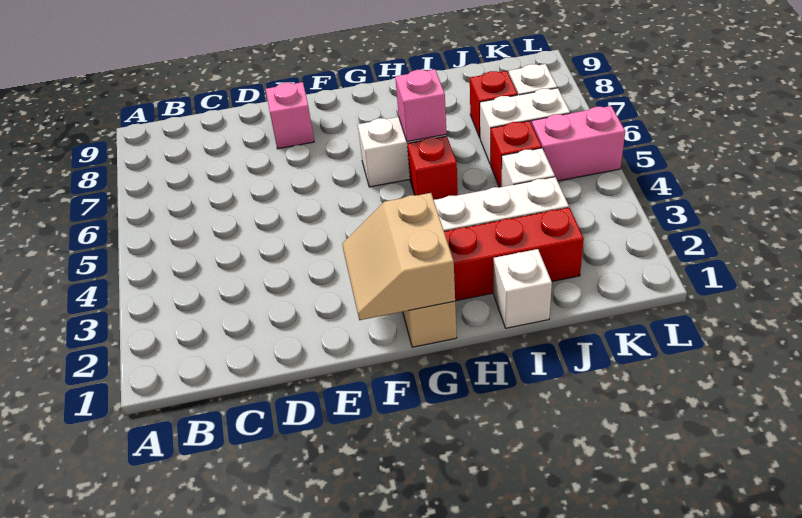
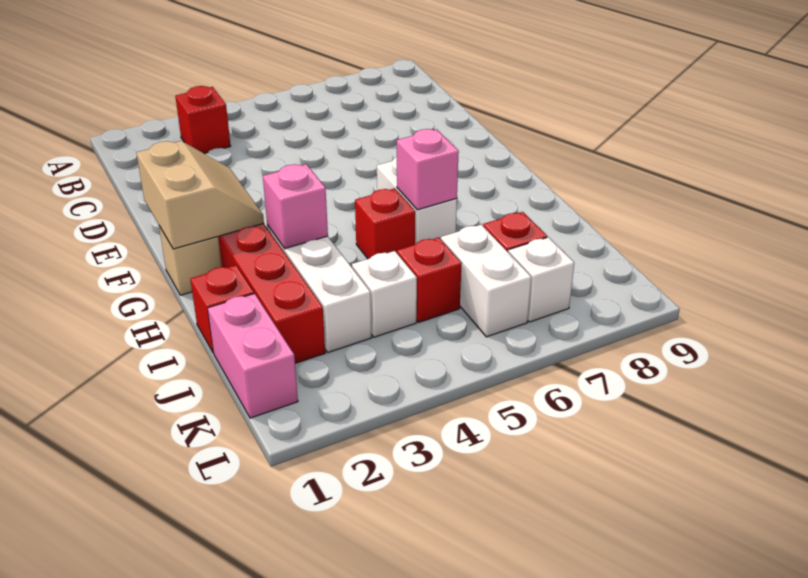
none -> red brick B3 level 1
pink brick E8 level 1 -> pink brick H3 level 2
tan slope F1:G2 level 2 top G -> tan slope F1:G2 level 2 top 1
white brick I1 level 1 -> red brick I1 level 1
pink brick K5:L5 level 1 -> pink brick J1:K1 level 1

